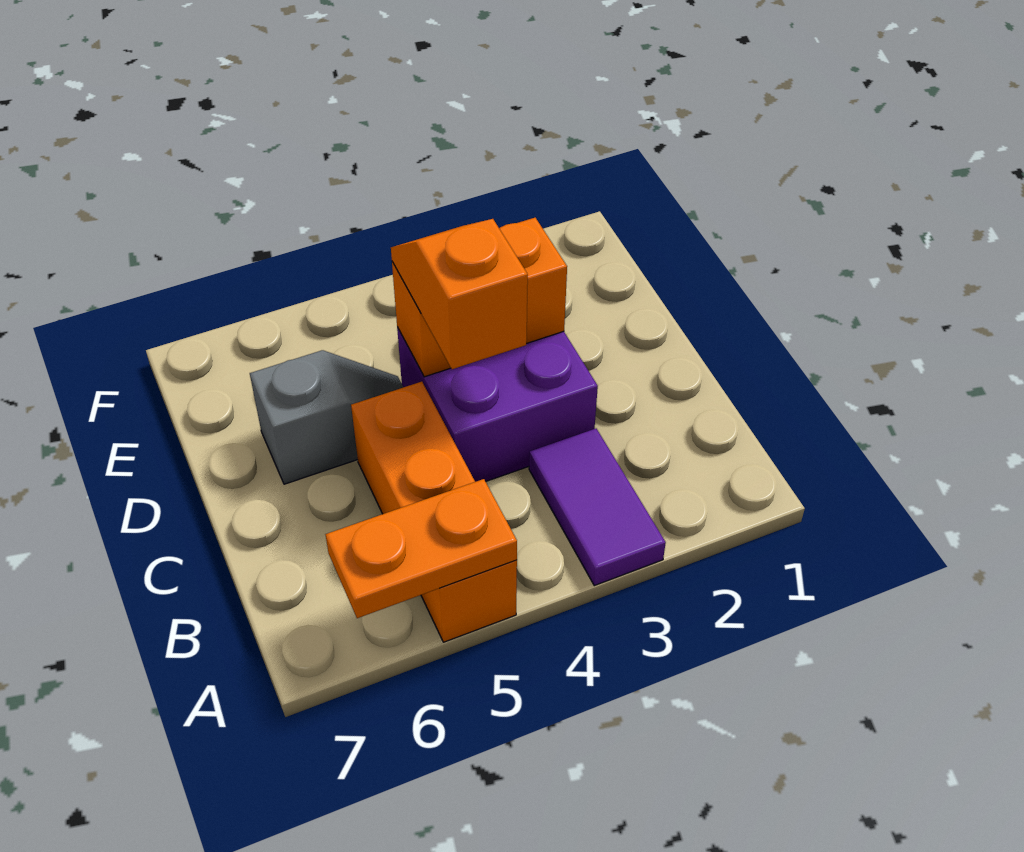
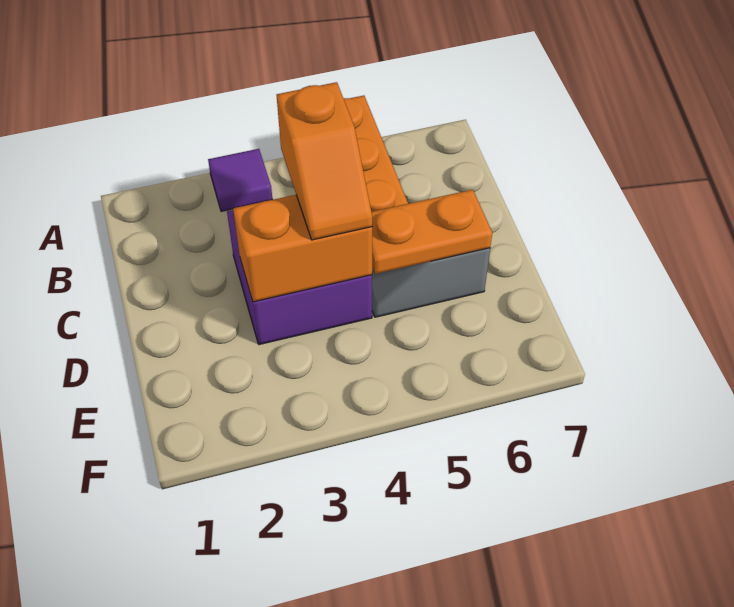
purple tile A3:B3 level 1 -> purple tile A3 level 1
orange plate A5:A6 level 2 -> orange plate D5:D6 level 2

